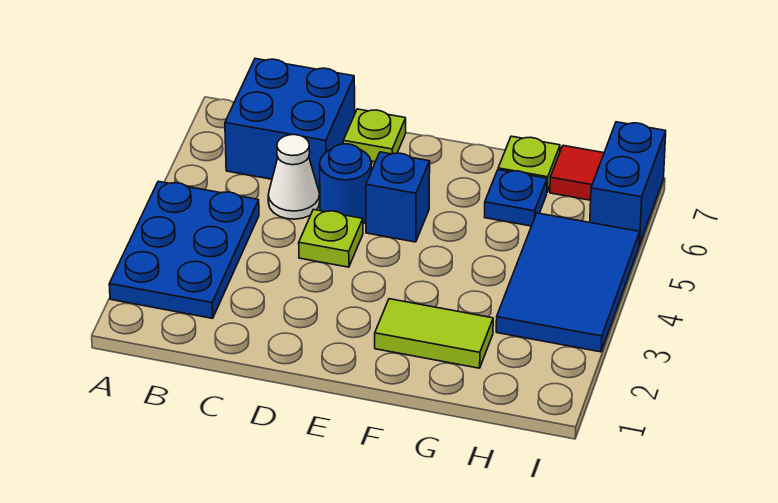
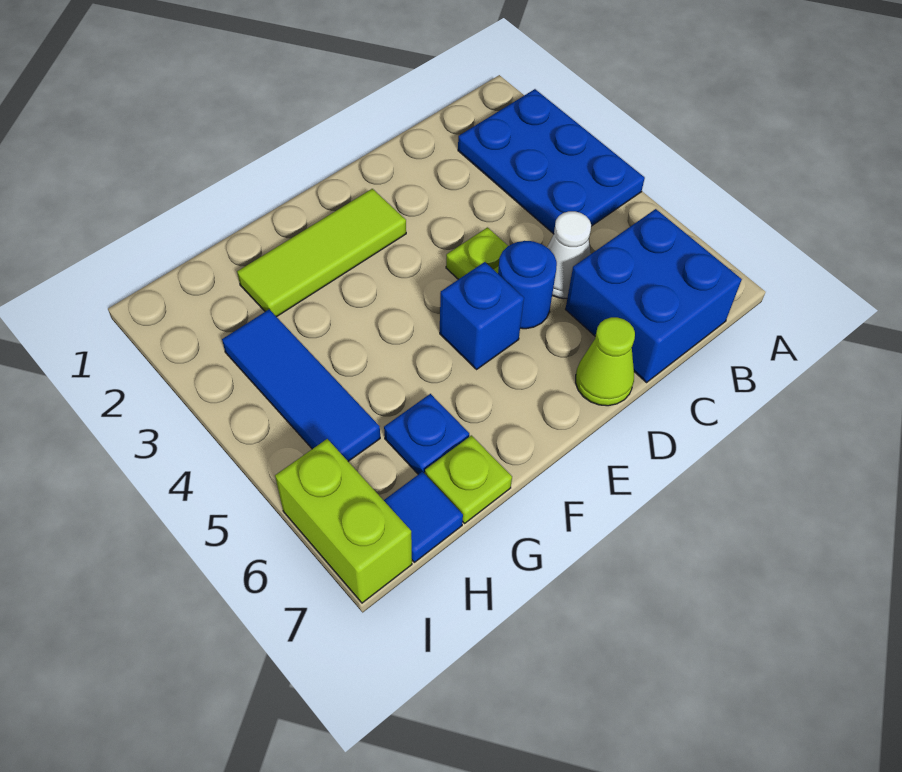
lime plate D7 level 1 -> lime cone D7 level 1
lime tile F2:G2 level 1 -> lime tile E2:G2 level 1
blue tile H3:I5 level 1 -> blue tile H3:H5 level 1
red tile H7 level 1 -> blue tile H7 level 1
blue brick I6:I7 level 1 -> lime brick I6:I7 level 1

